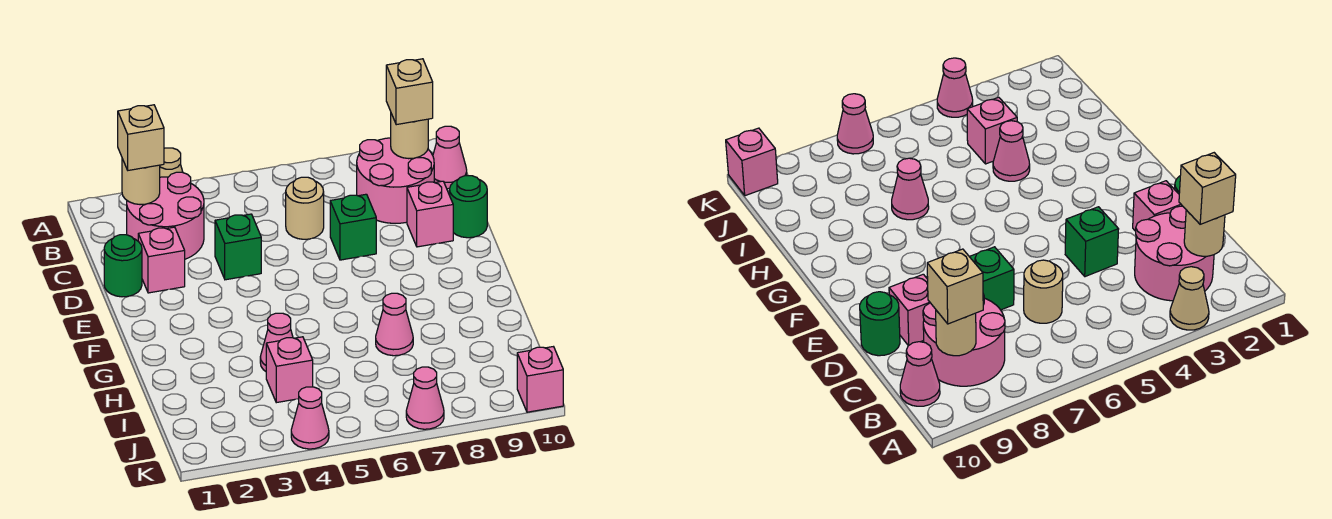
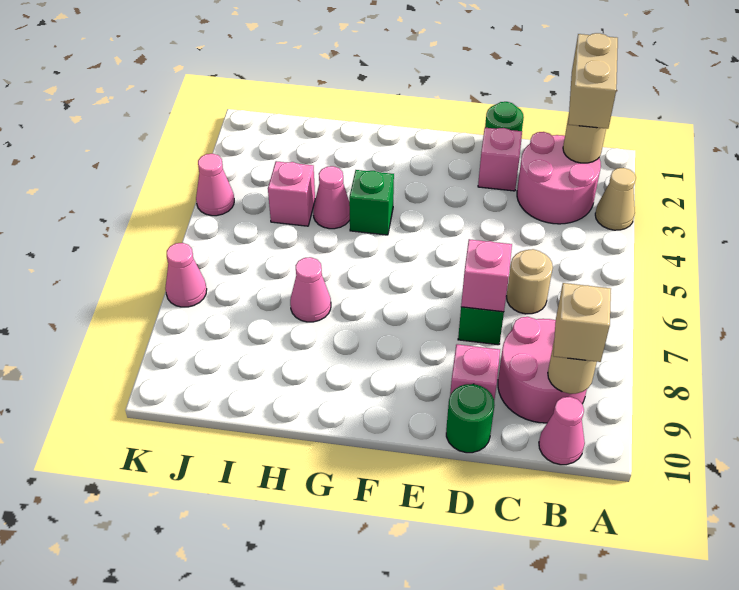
tan brick B2 level 3 -> tan brick B1:B2 level 3
green brick D4 level 1 -> green brick G4 level 1
pink brick K10 level 1 -> pink brick D7 level 2

